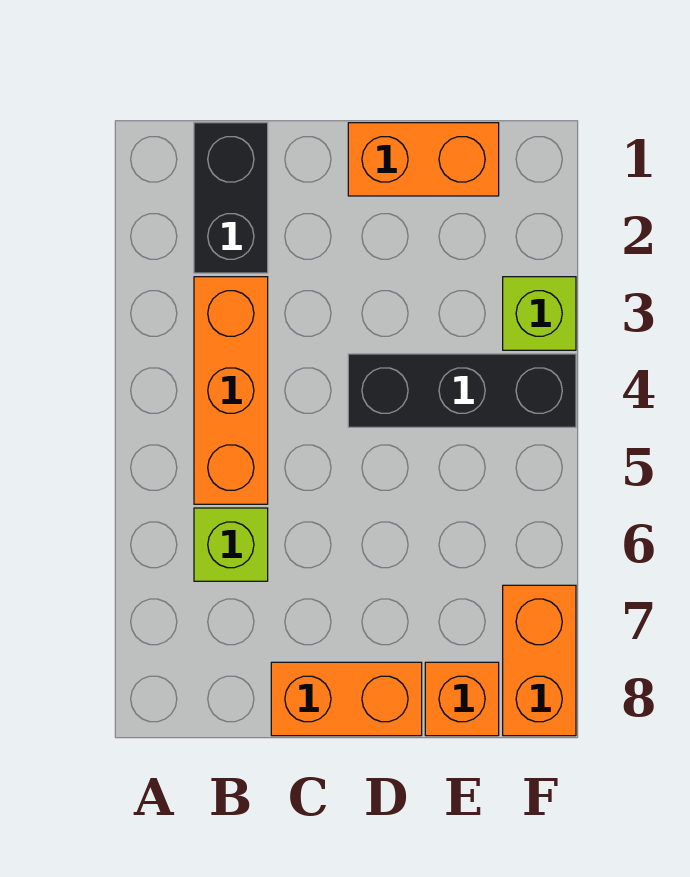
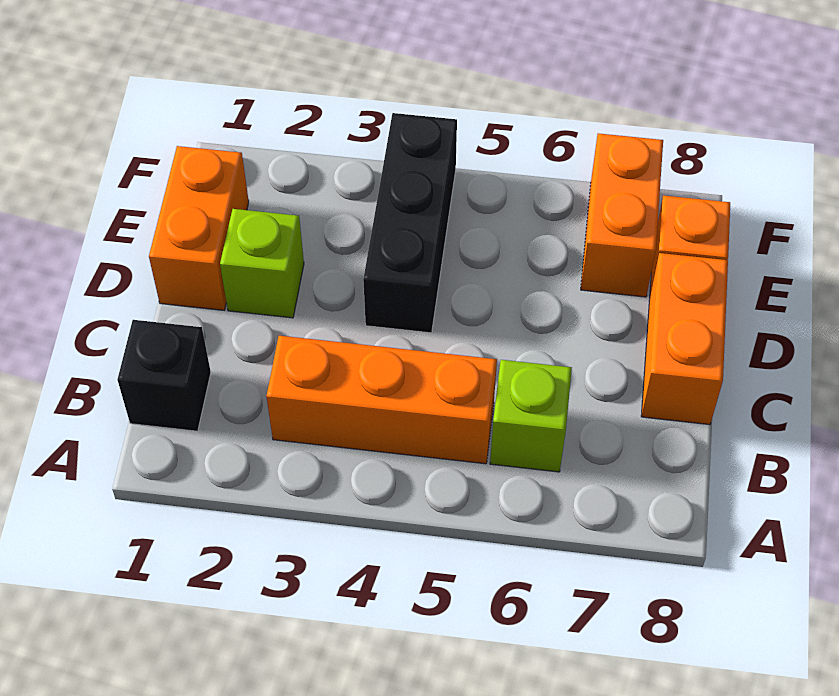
black brick B1:B2 level 1 -> black brick B1 level 1
lime brick F3 level 1 -> lime brick D2 level 1
orange brick F7:F8 level 1 -> orange brick E7:F7 level 1

